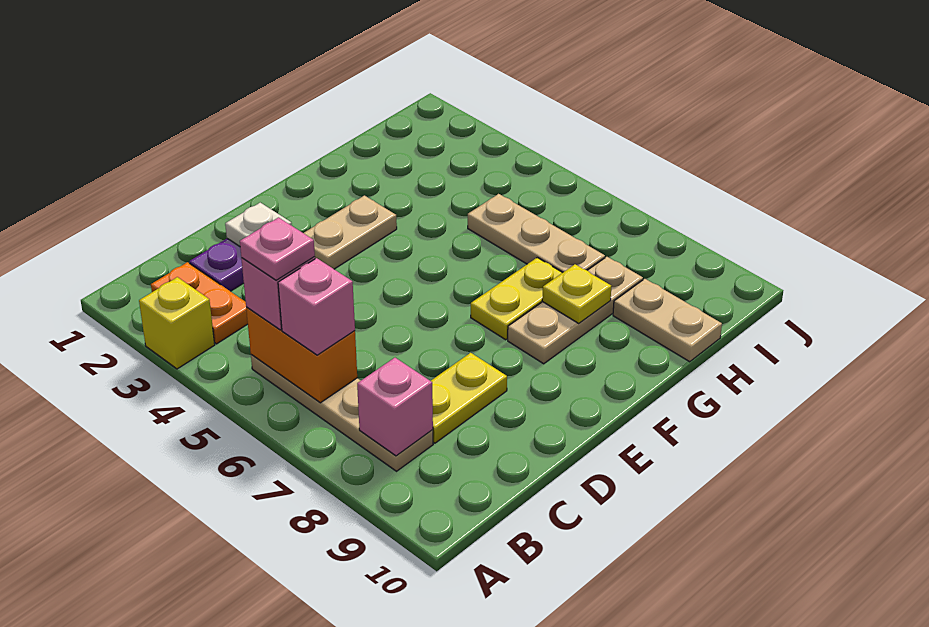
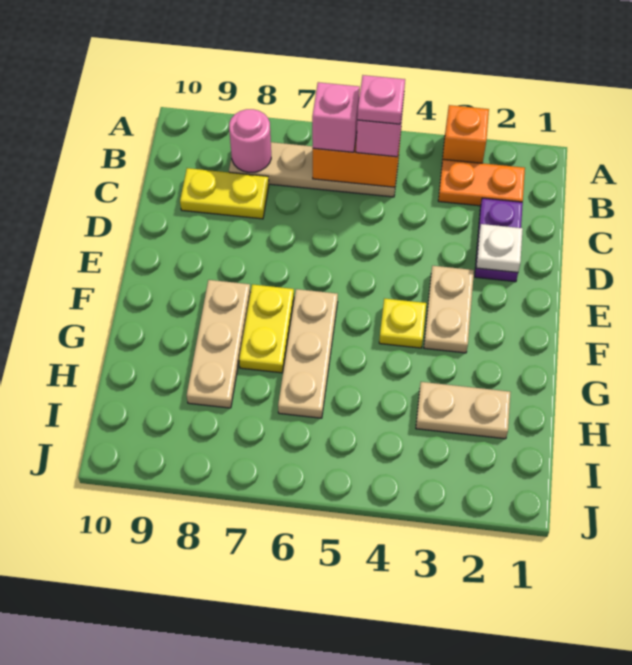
yellow brick A3 level 1 -> orange brick A3 level 1
pink brick B8 level 2 -> pink round brick B8 level 2
yellow plate C8:D8 level 1 -> yellow plate C8:C9 level 1
yellow plate G8 level 2 -> yellow plate F4 level 1
tan plate H5:H7 level 1 -> tan plate F6:H6 level 1
tan plate H9:H10 level 1 -> tan plate H2:H3 level 1

